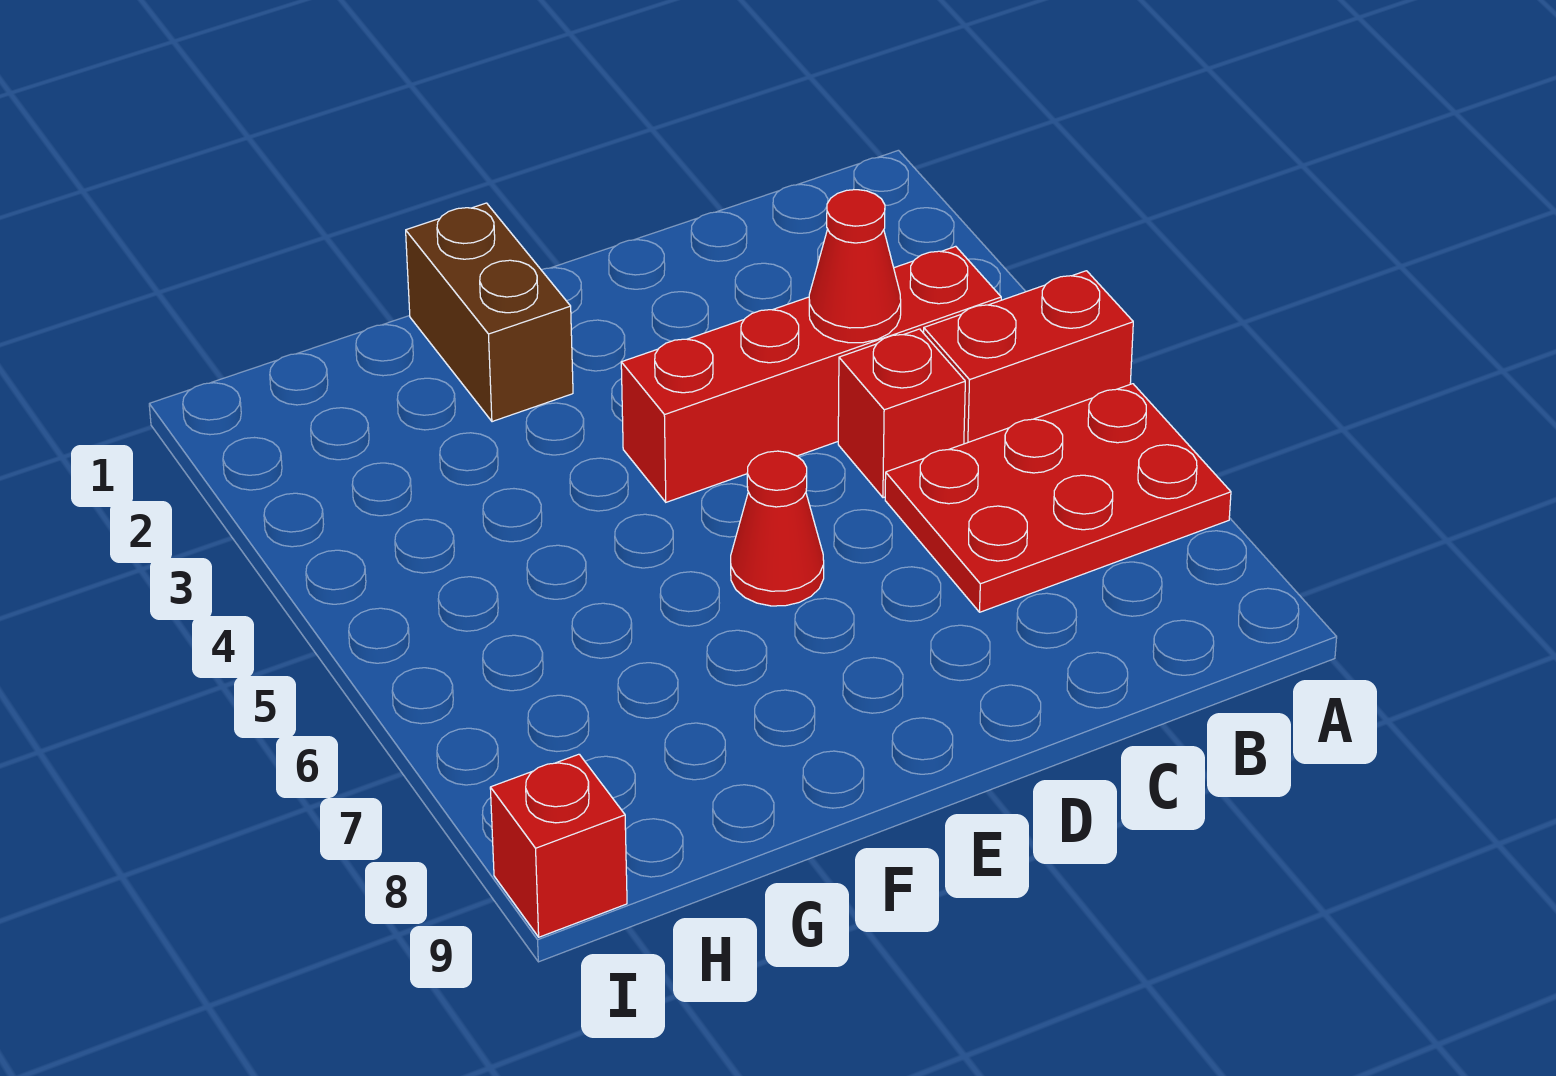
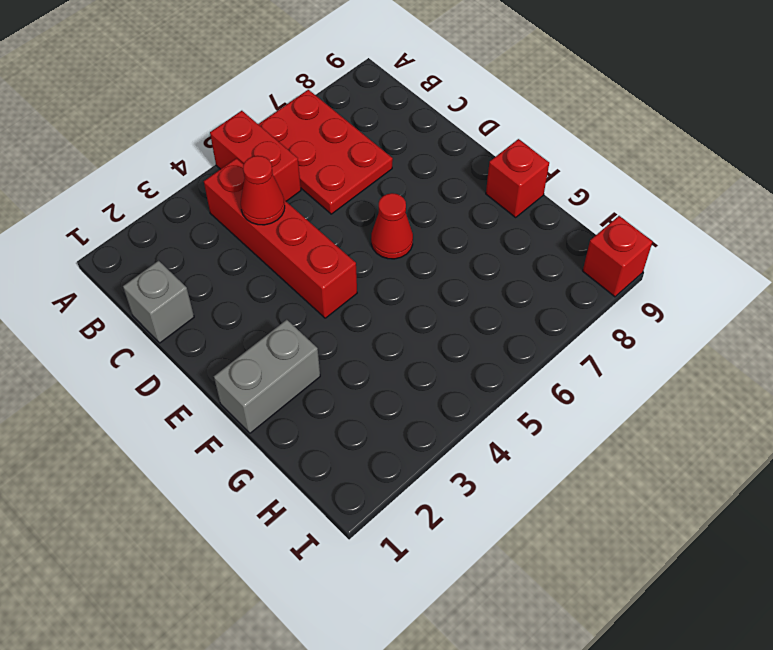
none -> grey brick C1 level 1
red brick C5 level 1 -> red brick F9 level 1
brown brick F1:F2 level 1 -> grey brick F1:F2 level 1

